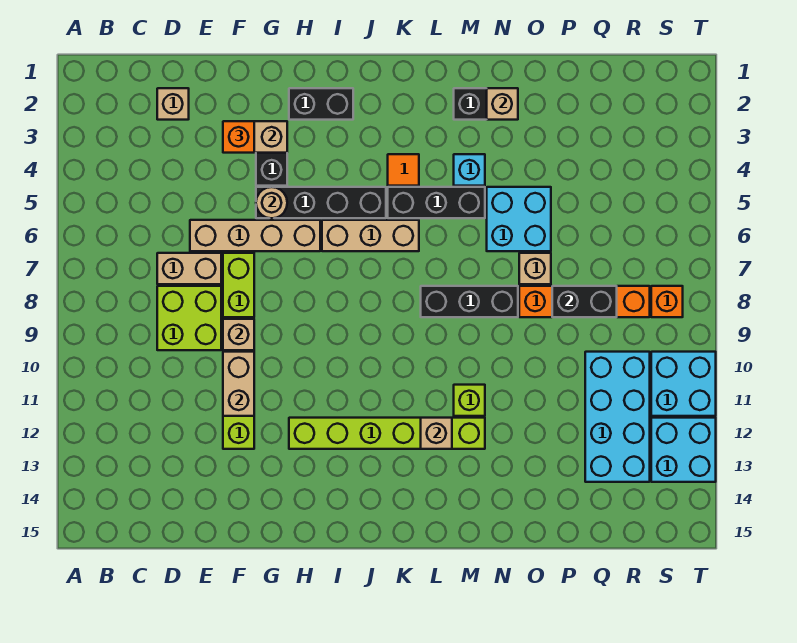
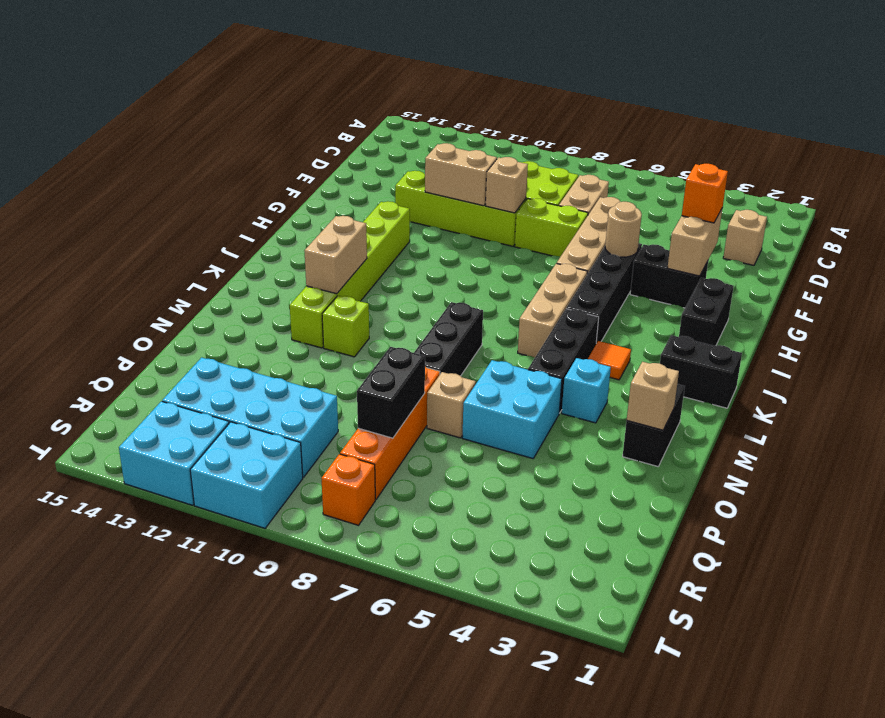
none -> black brick K1:K2 level 1
tan brick L12 level 2 -> tan brick K12:L12 level 2

